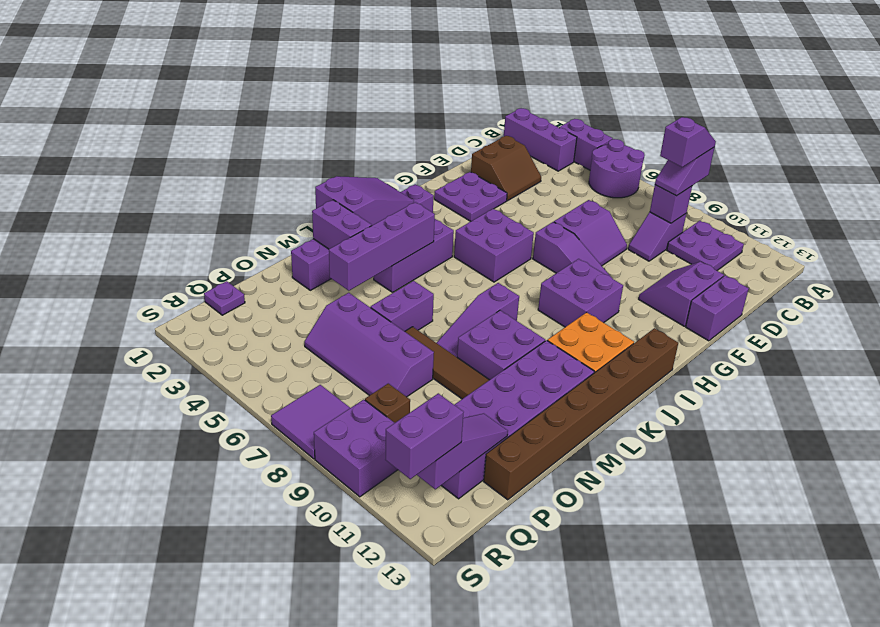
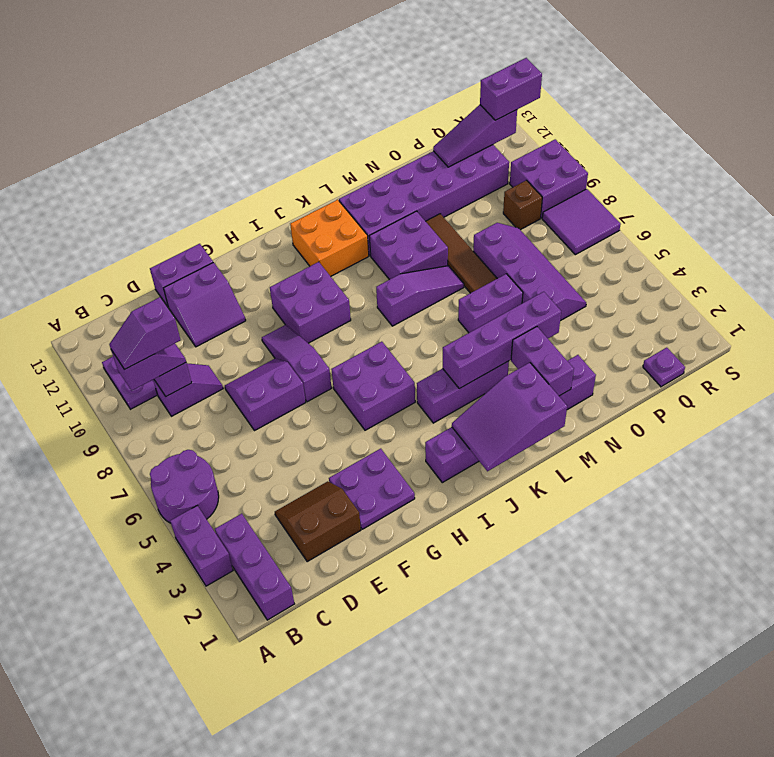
brown brick I13:P13 level 1 -> none

